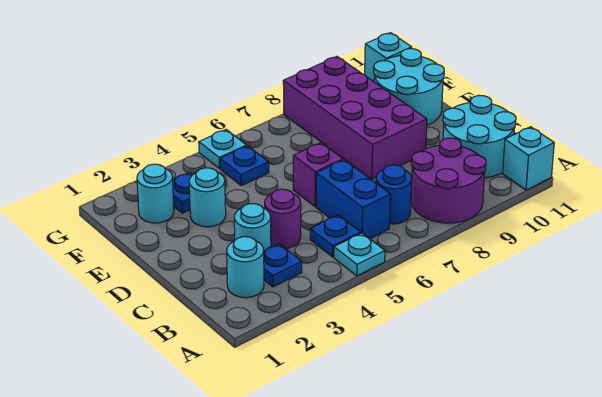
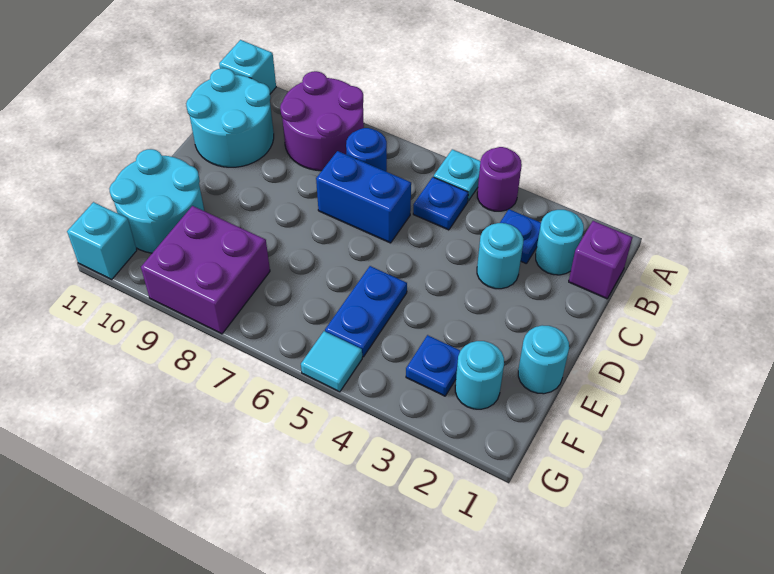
blue brick B6:C6 level 1 -> blue brick C6:C7 level 1
purple round brick C4 level 1 -> purple round brick A4 level 1
purple brick D6 level 1 -> purple brick B1 level 1
purple brick D8:G9 level 1 -> purple brick F8:G9 level 1
cyan round brick E3 level 1 -> cyan round brick E1 level 1
blue plate F5 level 1 -> blue plate E5:F5 level 1
cyan plate G5 level 1 -> cyan tile G5 level 1

